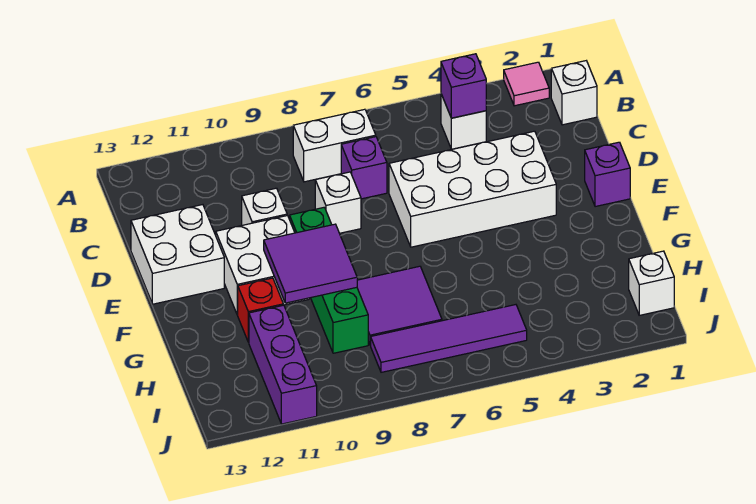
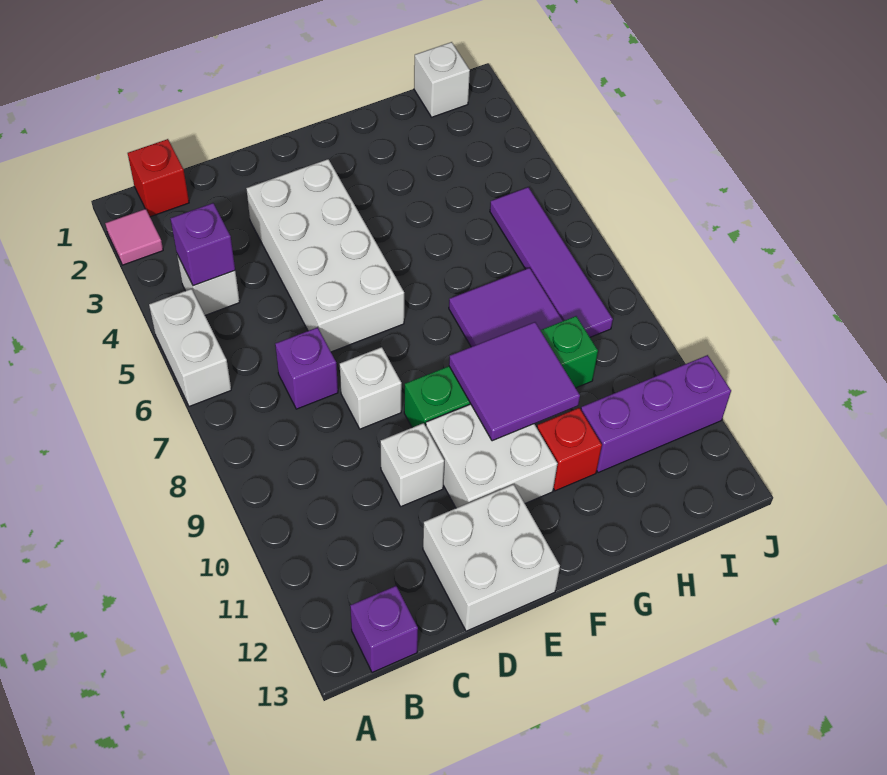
white brick B1 level 1 -> red brick B1 level 1
white brick B7:B8 level 1 -> white brick A5:A6 level 1
purple brick E1 level 1 -> purple brick B13 level 1

